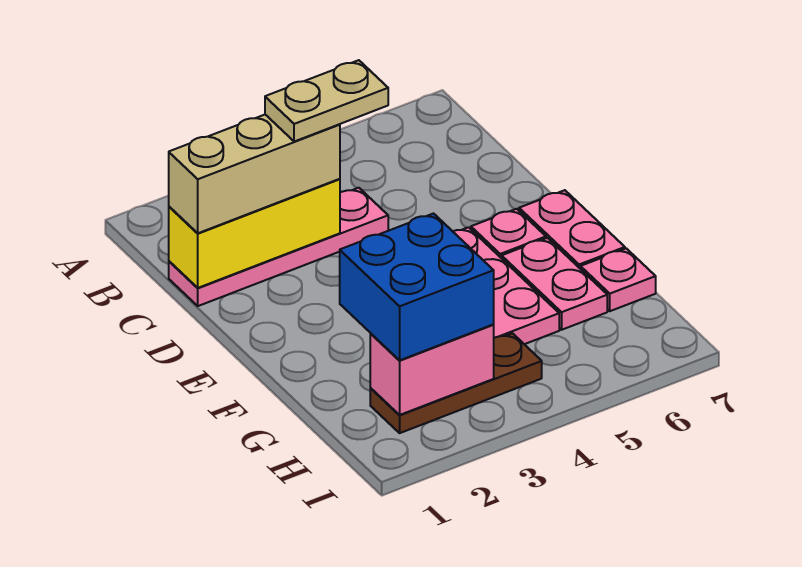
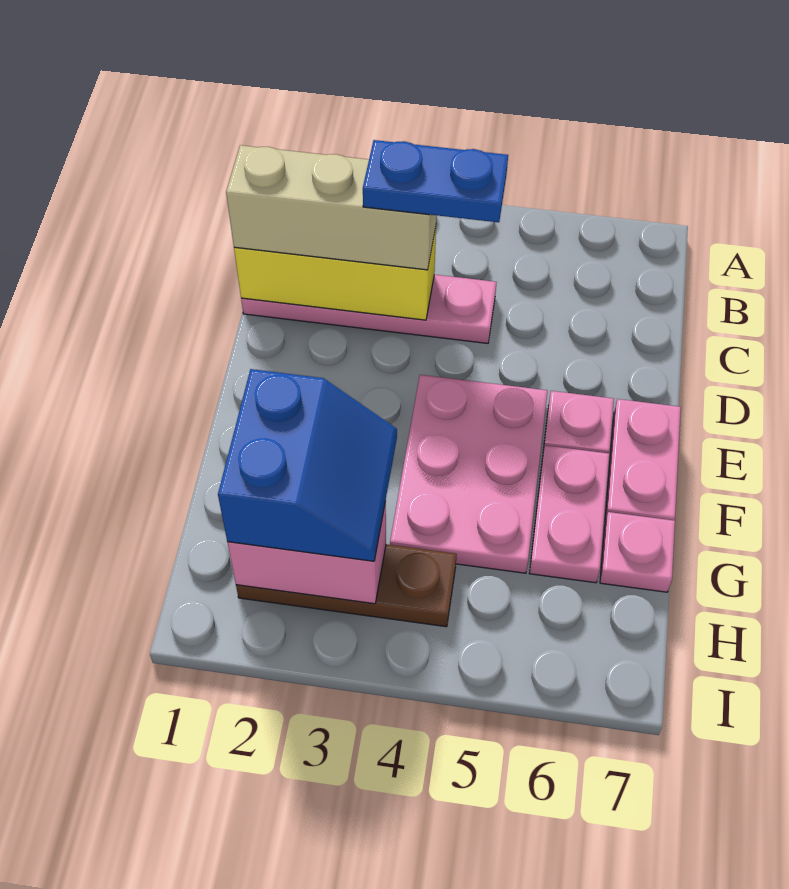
tan plate C3:C4 level 4 -> blue plate C3:C4 level 4
blue brick G2:H3 level 3 -> blue slope G2:H3 level 3 top 2

